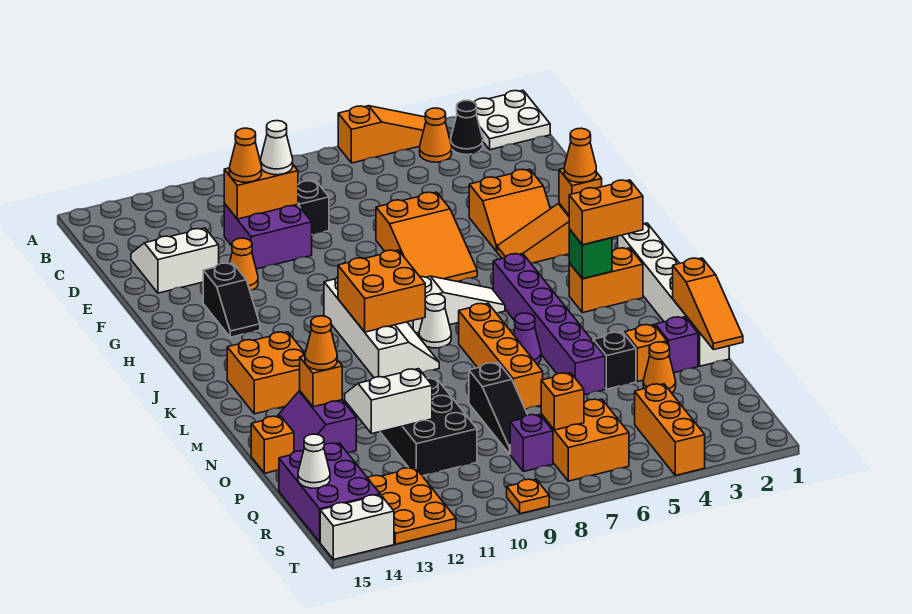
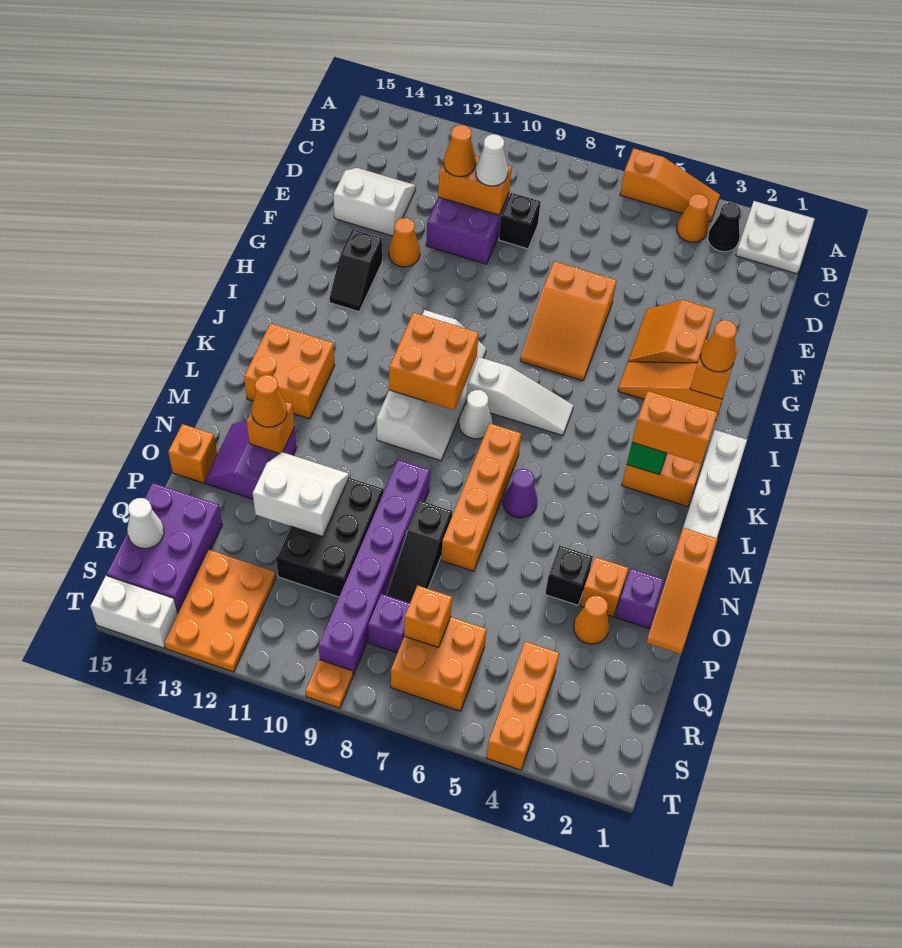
orange slope F3:G4 level 1 top F -> orange slope F3:G4 level 1 top 3
purple brick J5:O5 level 1 -> purple brick N9:S9 level 1

